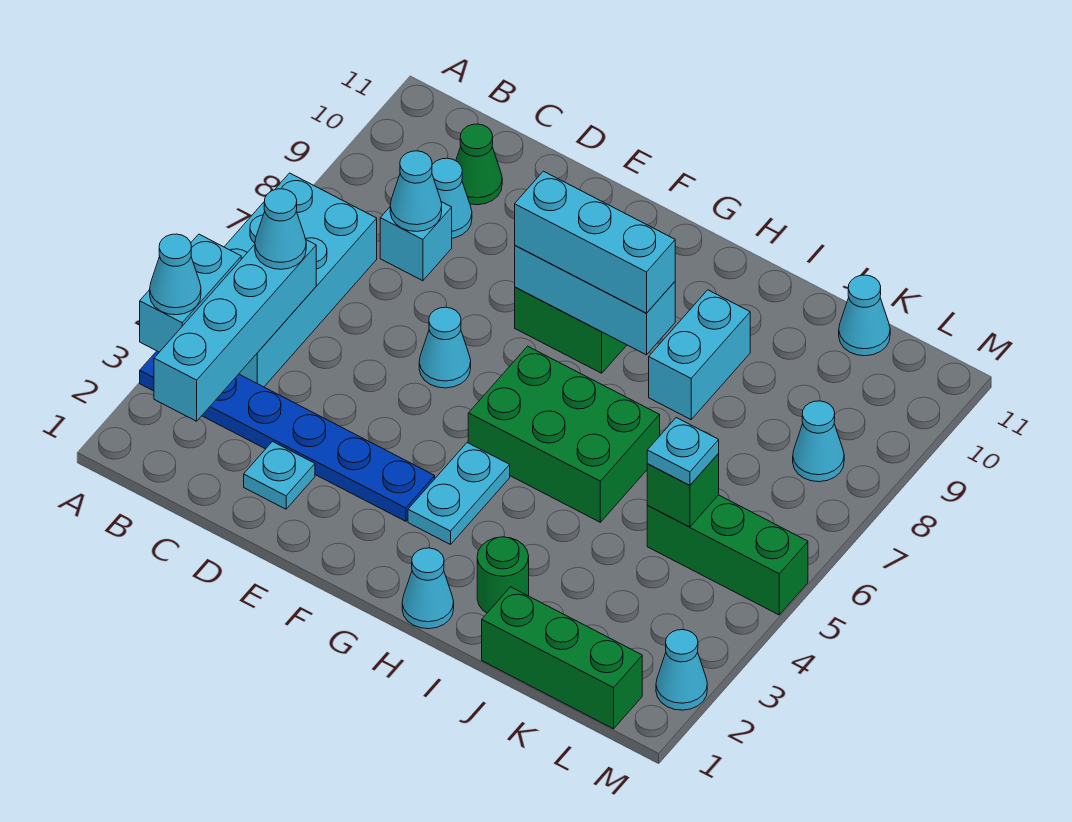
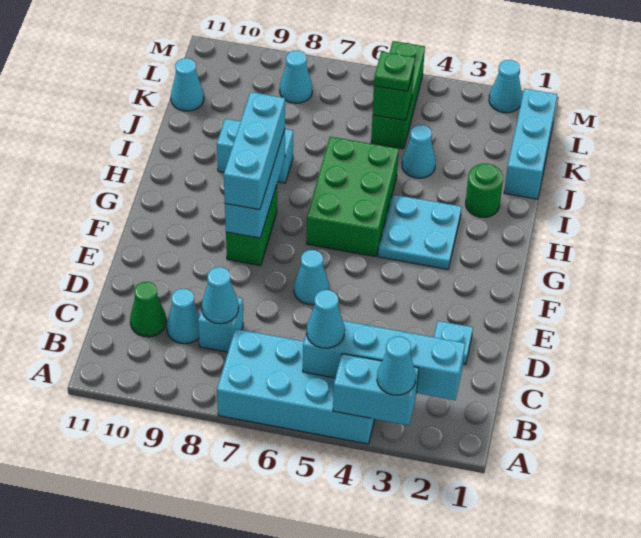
blue plate A3:F3 level 1 -> none
cyan plate G3:G4 level 1 -> cyan plate G3:H4 level 1
cyan cone H1 level 1 -> cyan cone J4 level 1
green brick J1:L1 level 1 -> cyan brick J1:L1 level 1
cyan plate K5 level 3 -> green plate K5 level 3

